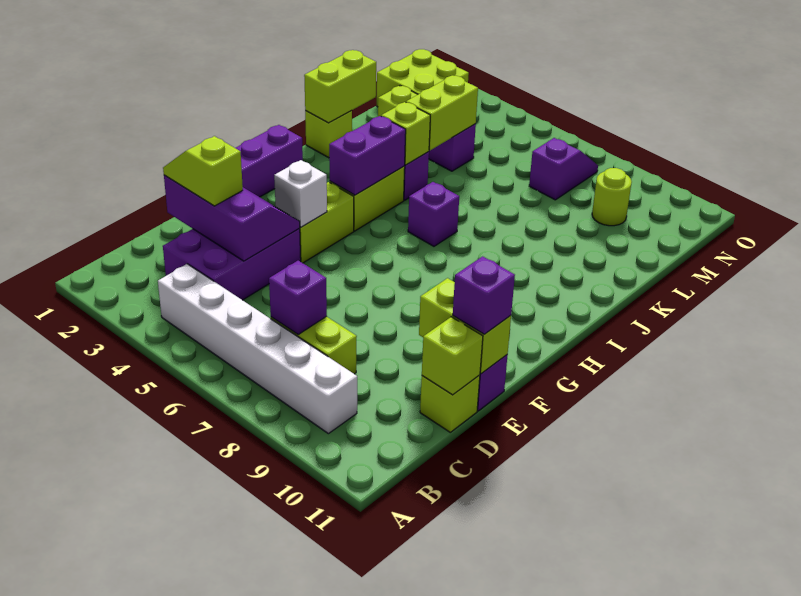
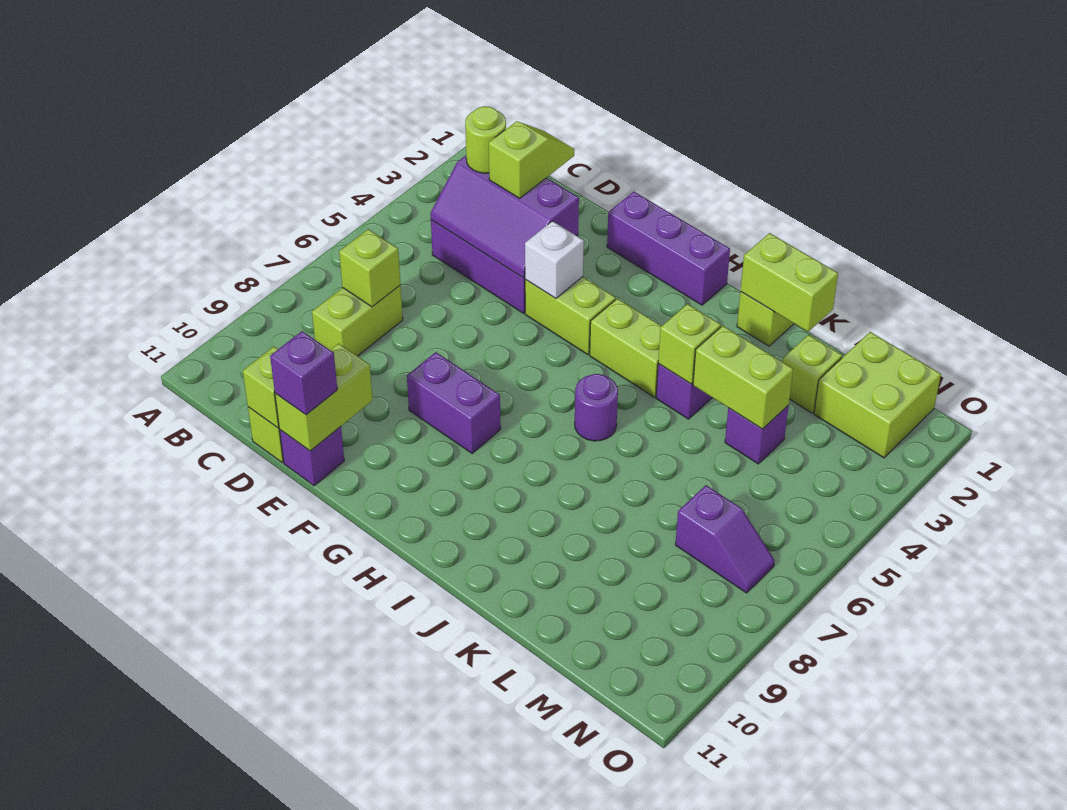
white brick B4:B9 level 1 -> none
purple brick C7 level 2 -> lime brick C7 level 2
purple slope D2:E4 level 2 top D -> purple slope C3:E4 level 2 top 3
purple brick H4:I4 level 2 -> purple brick F8:G8 level 1
purple brick I6 level 1 -> purple round brick I6 level 1
lime round brick M9 level 1 -> lime round brick C3 level 3

